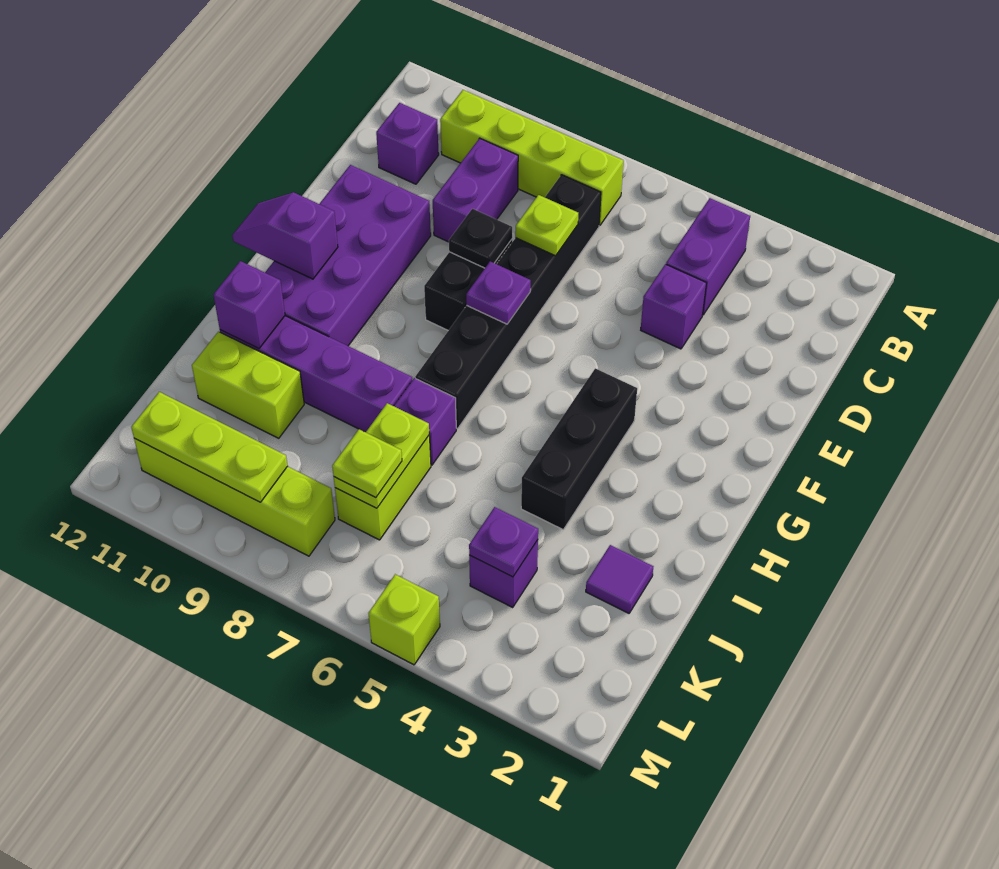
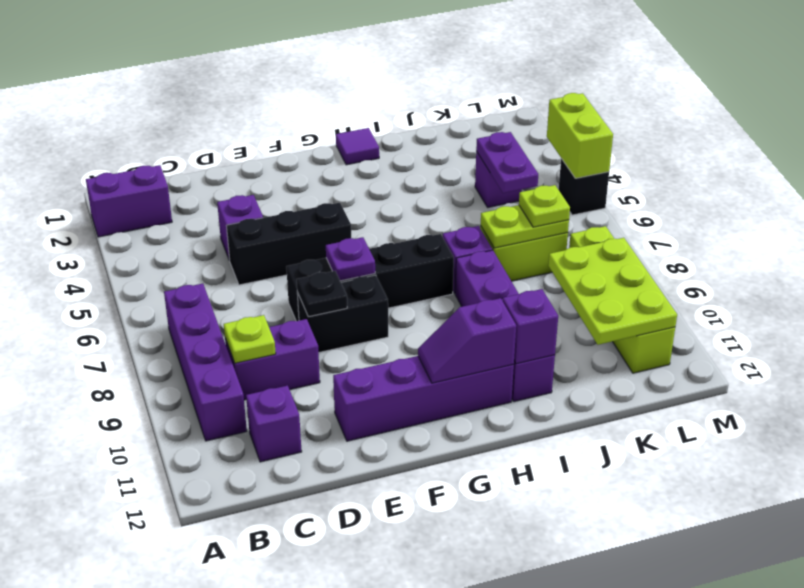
purple brick B4:C4 level 1 -> purple brick A2:B2 level 1
lime brick B7:B10 level 1 -> purple brick B7:B10 level 1
black brick C7:H7 level 1 -> black brick E7:H7 level 1
lime plate D7 level 2 -> lime plate C9 level 2
purple brick E10:H11 level 1 -> purple brick E11:H11 level 1
black brick G4:I4 level 1 -> black brick D5:F5 level 1
purple slope G11:G12 level 2 top 11 -> purple slope G11:H11 level 2 top H
purple tile J2 level 1 -> purple tile H1 level 1
lime brick J10:J11 level 1 -> lime brick M4:M5 level 2
purple plate K4 level 2 -> purple plate K4:K5 level 2
lime plate L9:L11 level 2 -> lime plate K9:L11 level 2
lime brick M5 level 1 -> black brick M5 level 1

